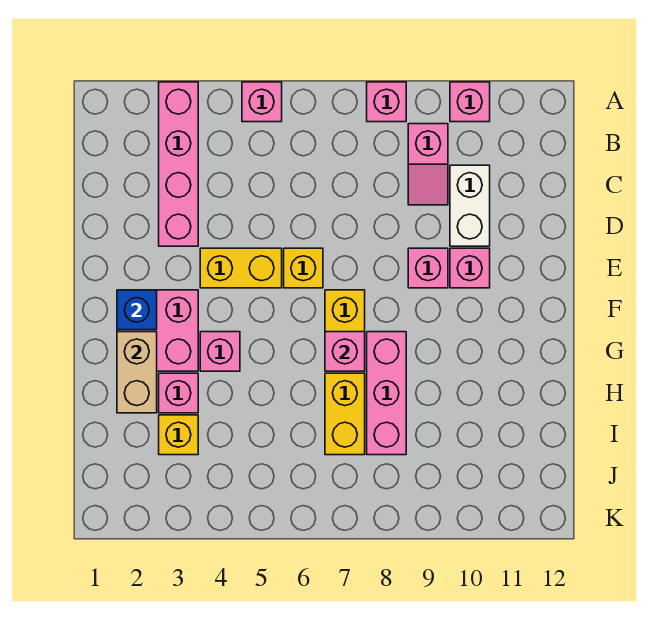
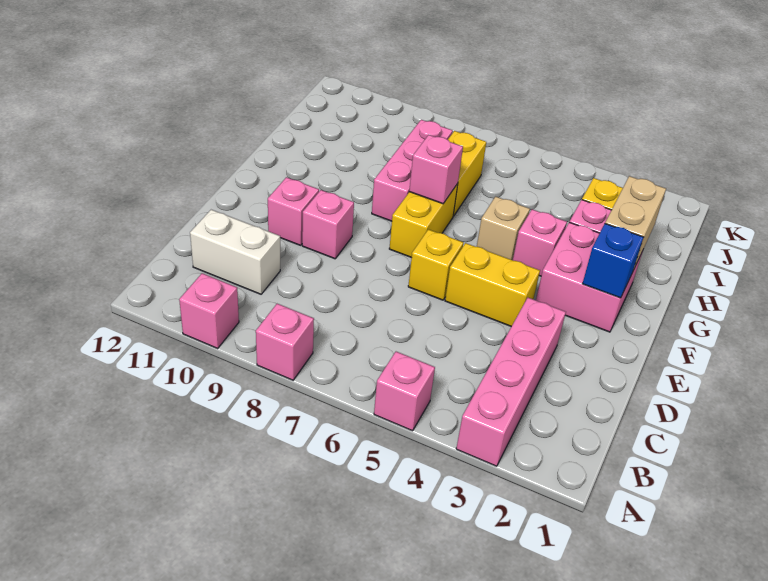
pink slope B9:C9 level 1 top B -> none
white brick C10:D10 level 1 -> white brick C10:C11 level 1
none -> tan brick G5 level 1

